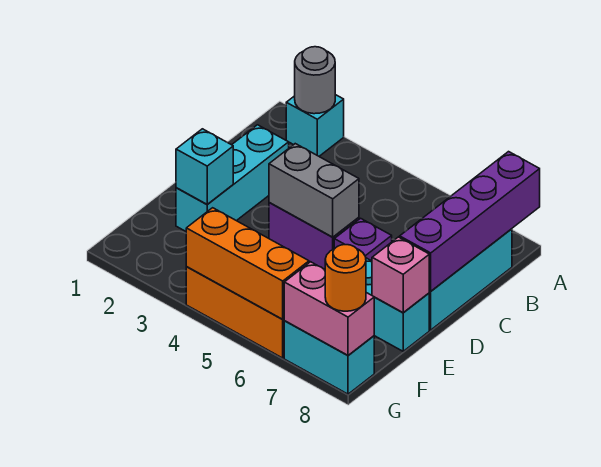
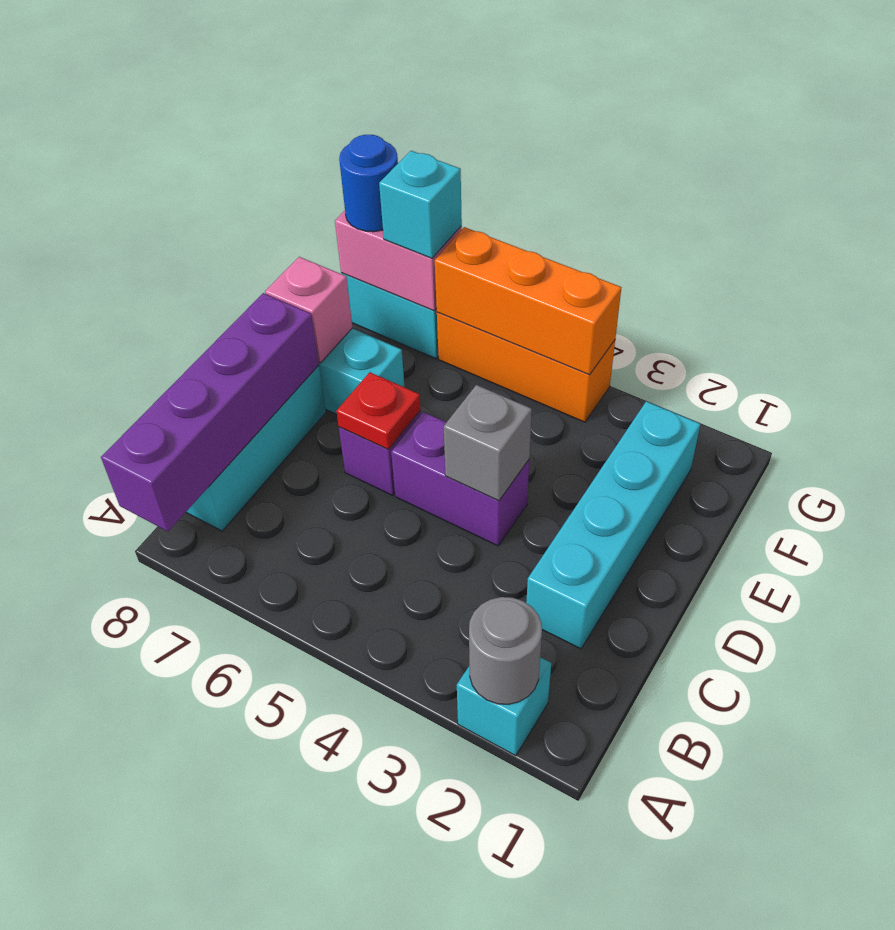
cyan brick C2:E2 level 1 -> cyan brick C2:F2 level 1
grey brick D4:D5 level 2 -> grey brick D4 level 2
none -> red plate D6 level 2
cyan brick E2 level 2 -> cyan brick G7 level 3
orange round brick G8 level 3 -> blue round brick G8 level 3

